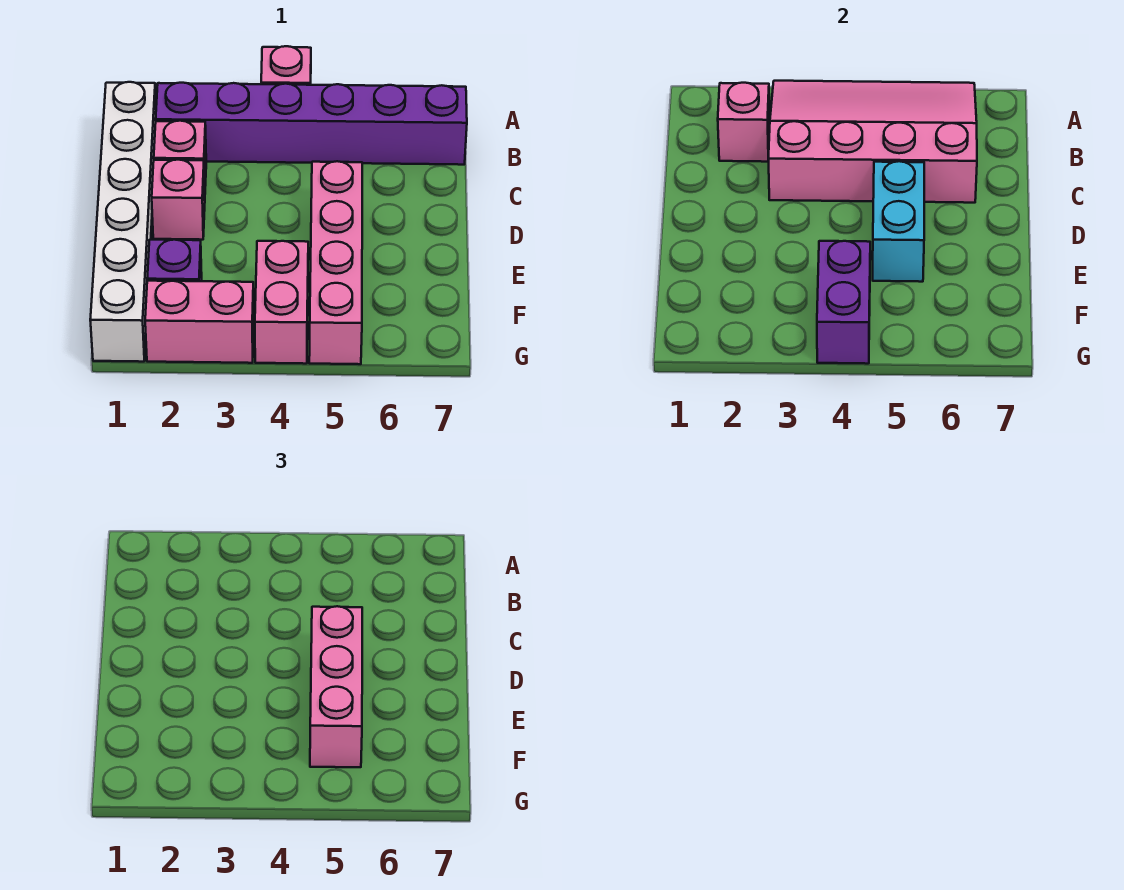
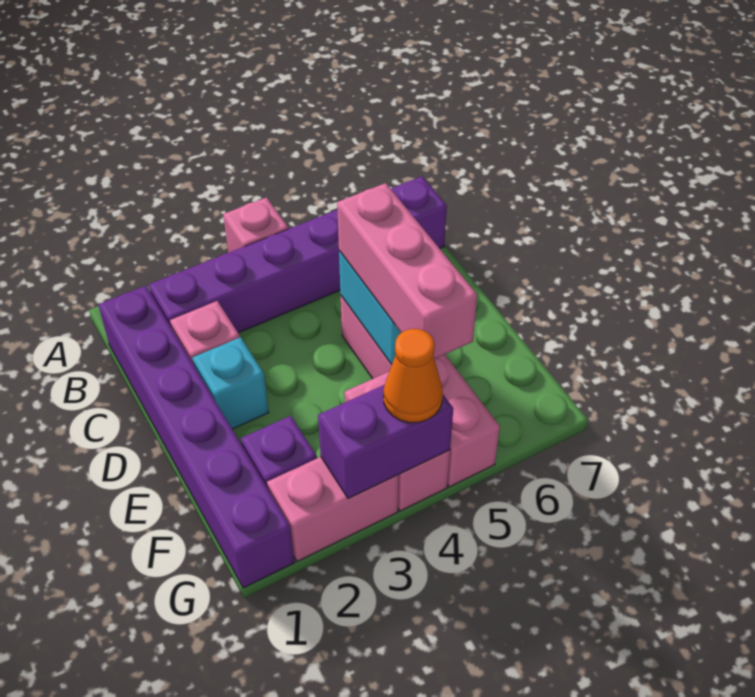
pink slope A3:C6 level 2 top C -> none
white brick B1:G1 level 1 -> purple brick B1:G1 level 1
pink brick B2 level 2 -> none
pink brick D2 level 1 -> cyan brick D2 level 1
purple brick F4:G4 level 2 -> purple brick G3:G4 level 2
none -> orange cone G4 level 3

